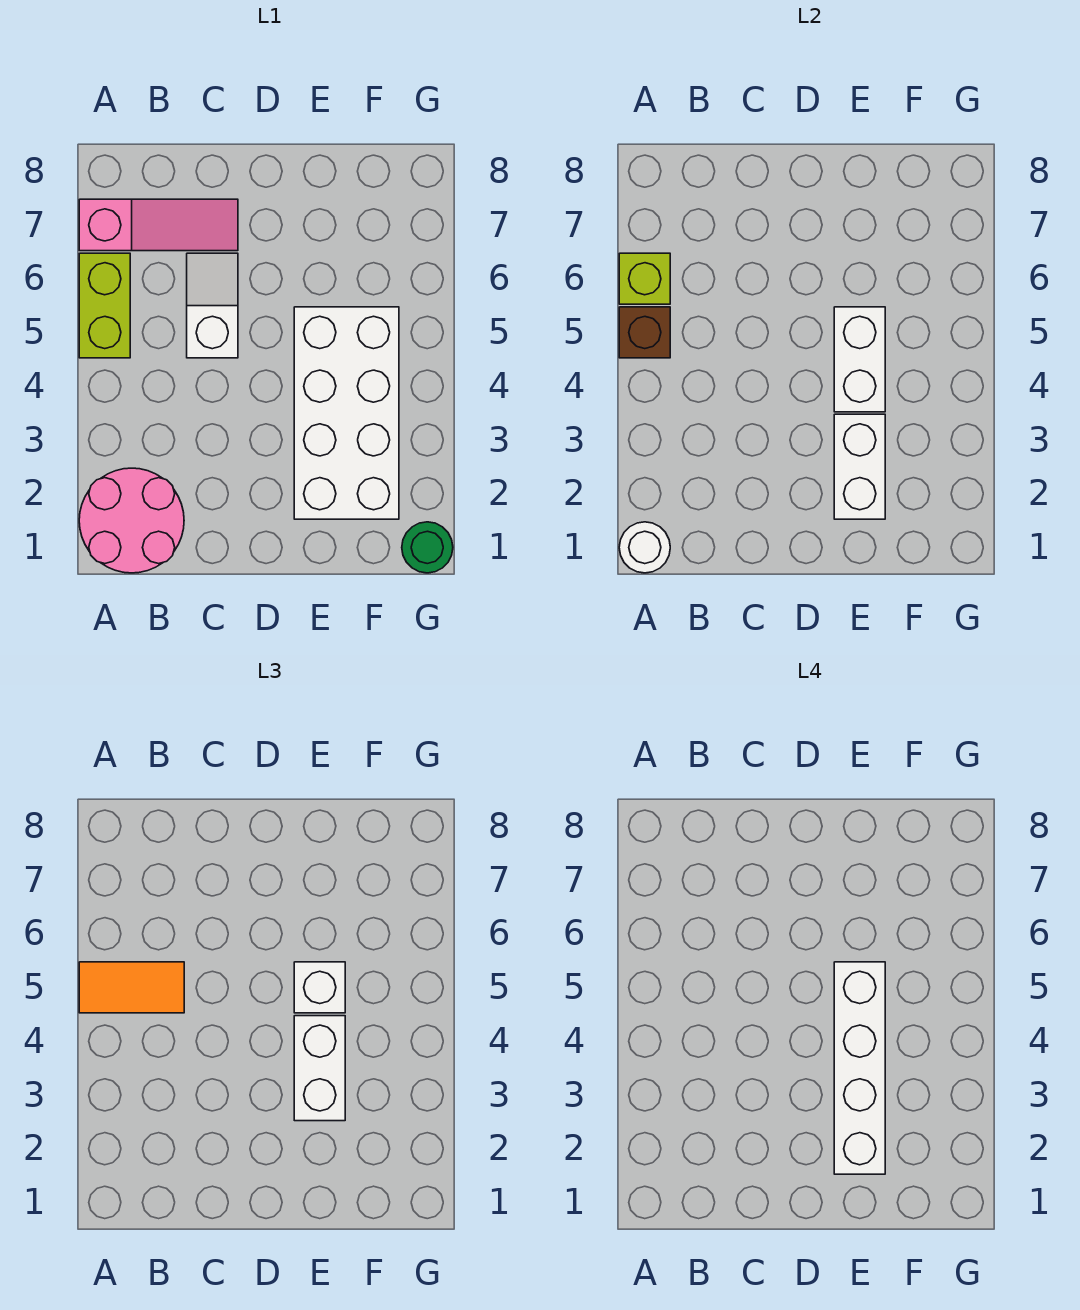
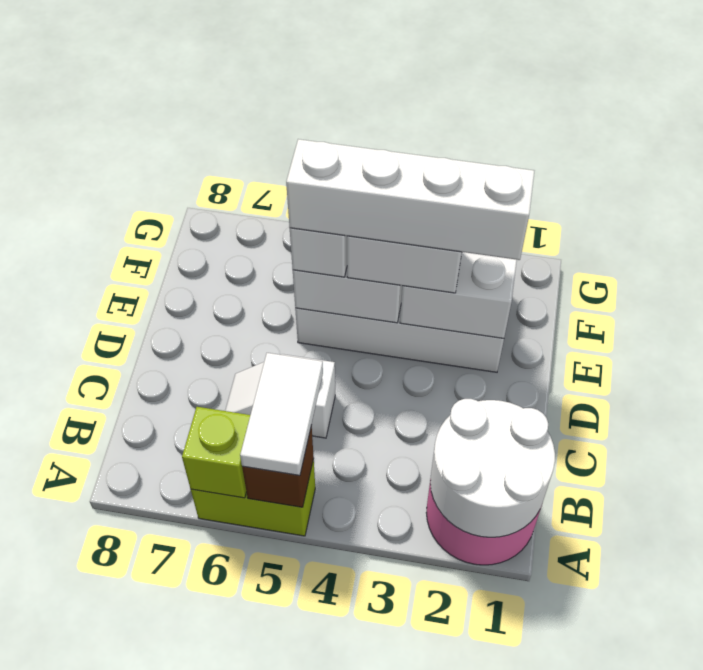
white round brick A1 level 2 -> white round brick A1:B2 level 2
orange tile A5:B5 level 3 -> white tile A5:B5 level 3
pink slope A7:C7 level 1 top A -> none
green round brick G1 level 1 -> none

